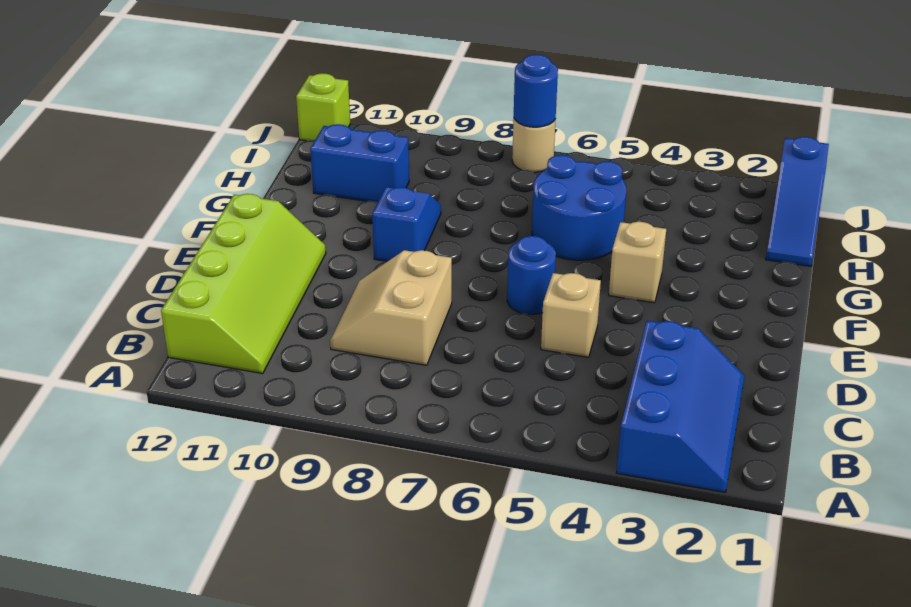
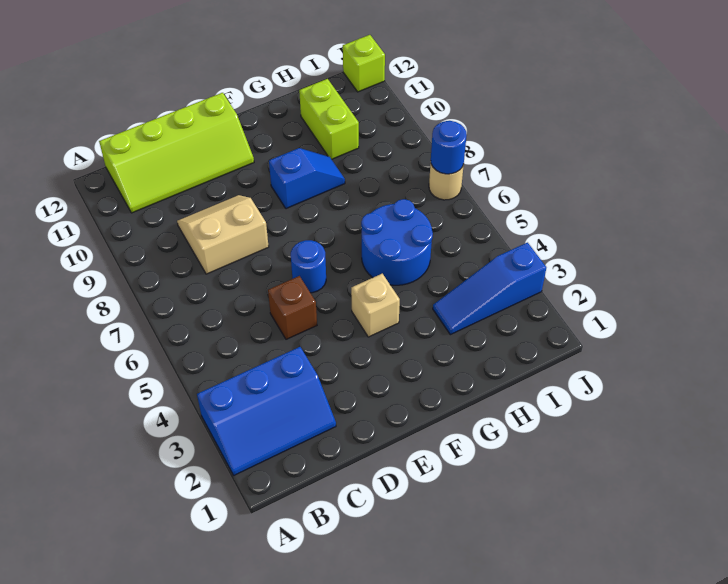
tan brick D5 level 1 -> brown brick D5 level 1
blue slope H1:J1 level 1 top J -> blue slope H3:J3 level 1 top J
blue brick H10:H11 level 1 -> lime brick H10:H11 level 1

